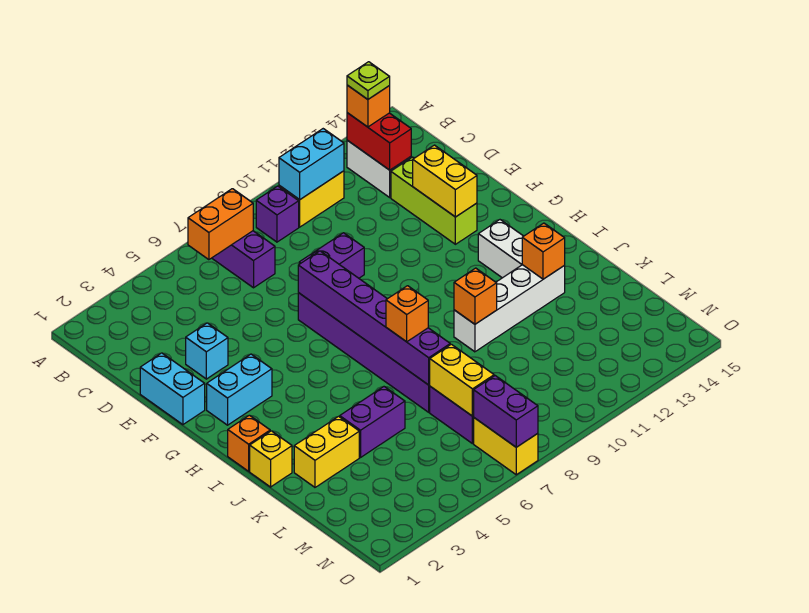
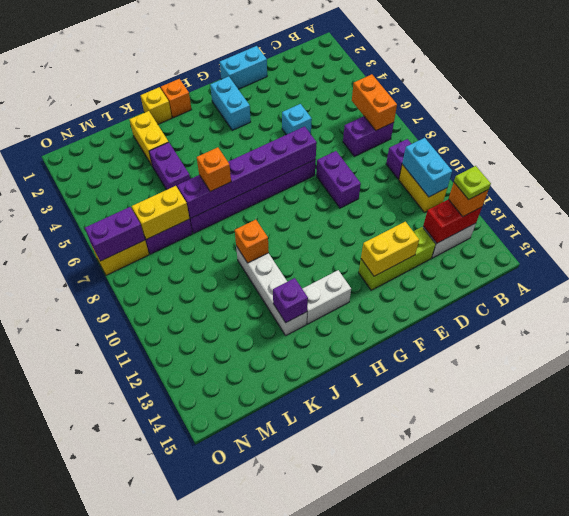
cyan brick E3 level 1 -> cyan brick E5 level 1
orange brick J13 level 2 -> purple brick J13 level 2

